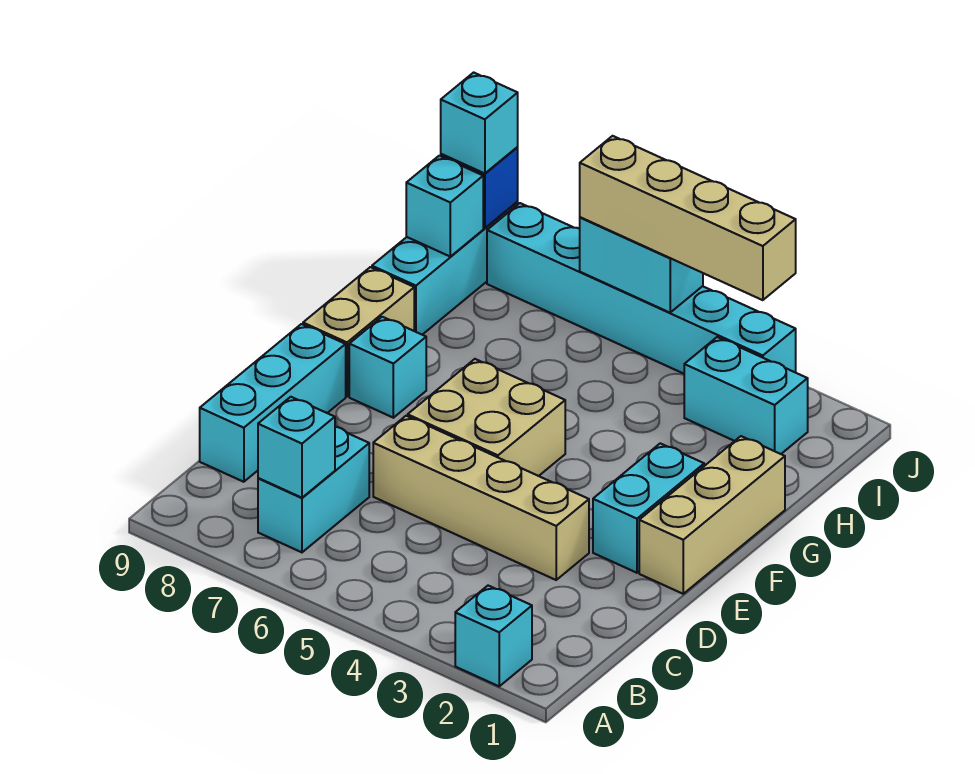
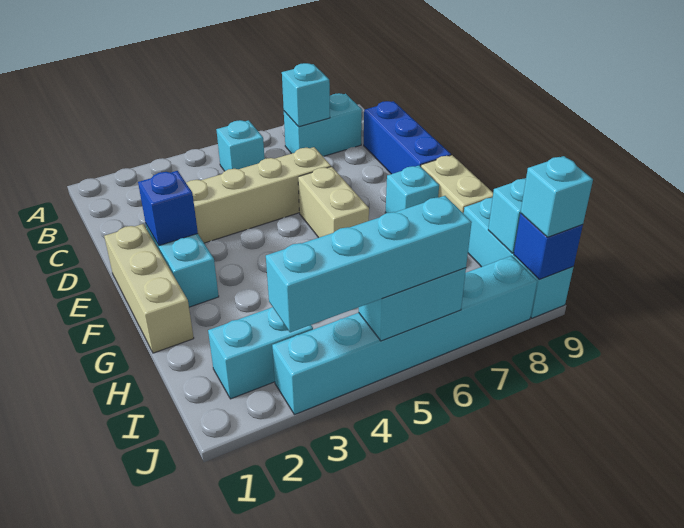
cyan brick A2 level 1 -> cyan brick B5 level 1
cyan brick B7:C7 level 1 -> cyan brick B7:B8 level 1
cyan brick C9:E9 level 1 -> blue brick C9:E9 level 1
none -> blue brick E2 level 2
tan brick E5:F6 level 1 -> tan brick E6:F6 level 1
tan brick J3:J6 level 3 -> cyan brick J3:J6 level 3

